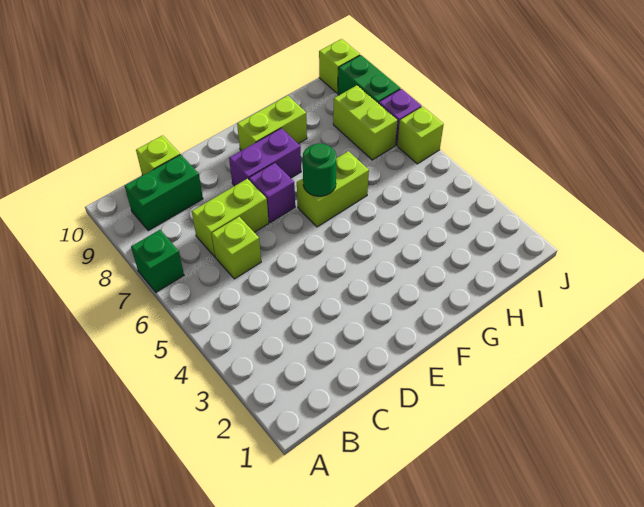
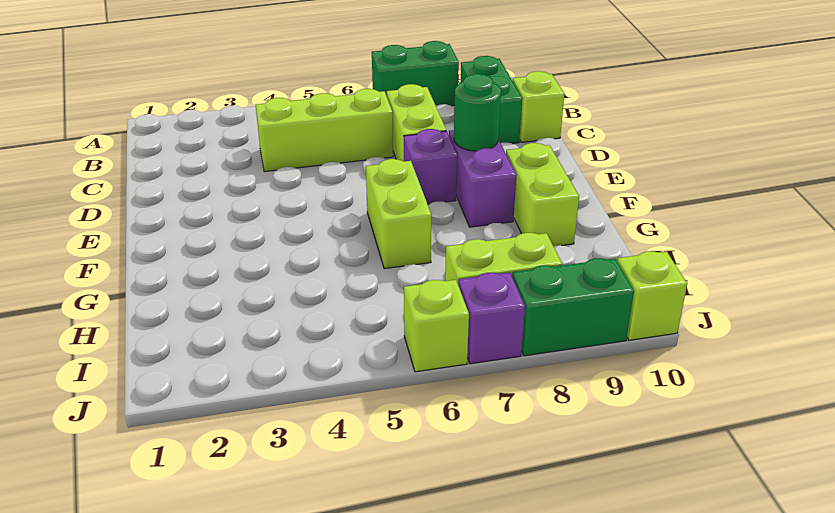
green brick A7 level 1 -> green brick A7:A8 level 1
lime brick C6 level 1 -> lime brick C4:C6 level 1
green round brick F6 level 2 -> green round brick E8 level 2

